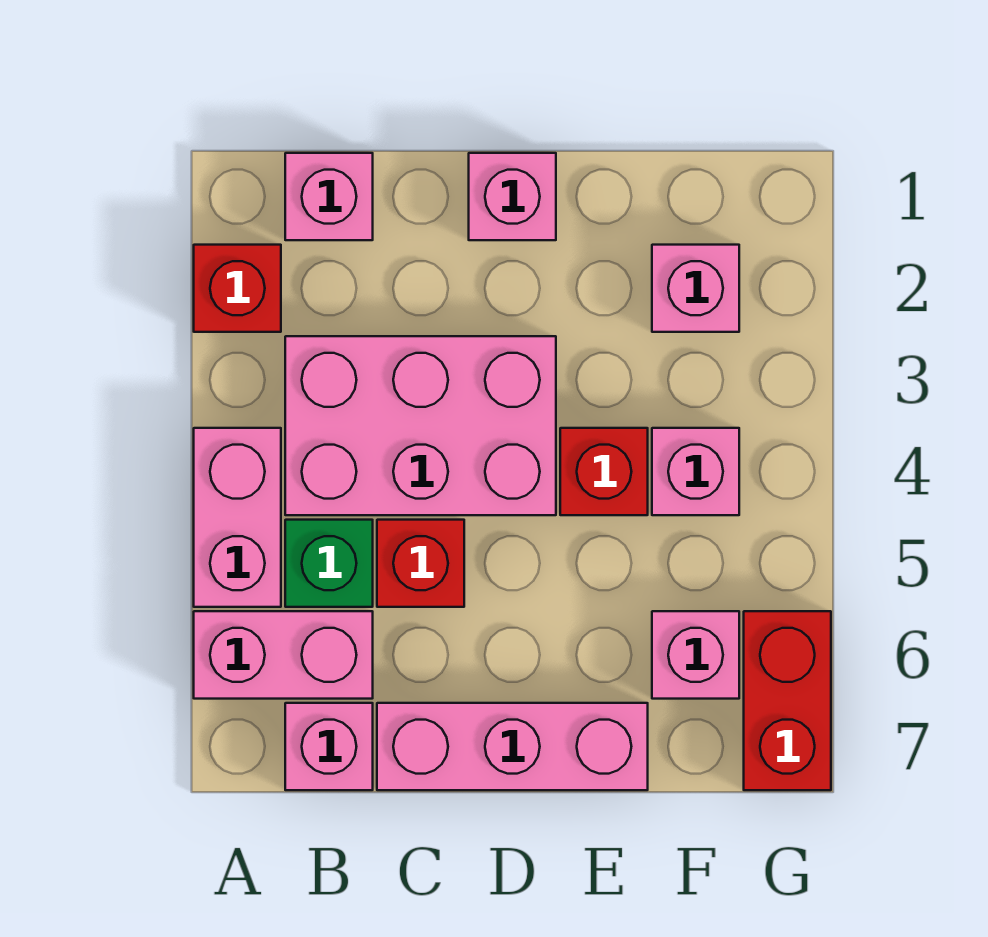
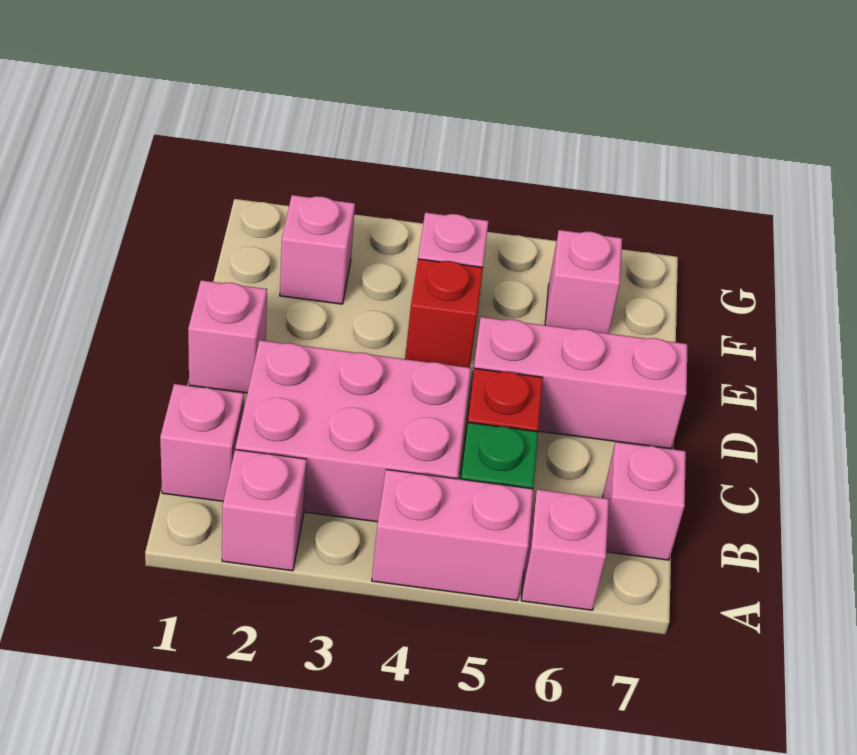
red brick A2 level 1 -> pink brick A2 level 1
pink brick A6:B6 level 1 -> pink brick A6 level 1
pink brick B3:D4 level 1 -> pink brick B2:C4 level 1
pink brick C7:E7 level 1 -> pink brick D5:D7 level 1
red brick G6:G7 level 1 -> none

